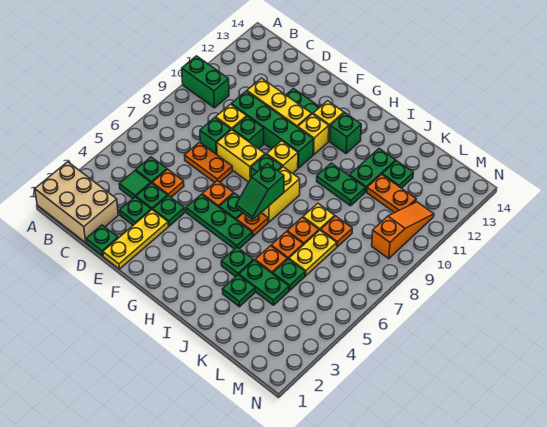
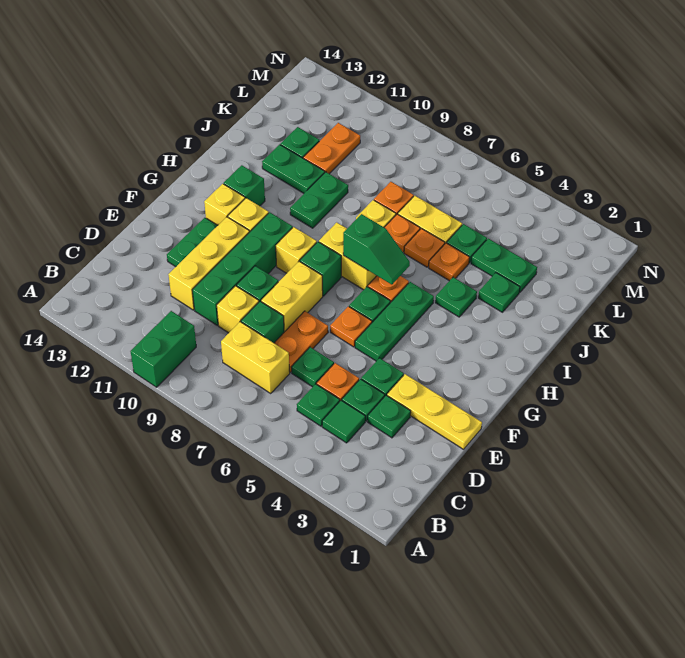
tan brick A1:C2 level 1 -> none
none -> yellow brick C7:C8 level 1
green plate D1 level 1 -> green plate D6 level 1
green plate J4:K4 level 1 -> green plate K3:K4 level 1
orange slope M9:M11 level 1 top 9 -> none

